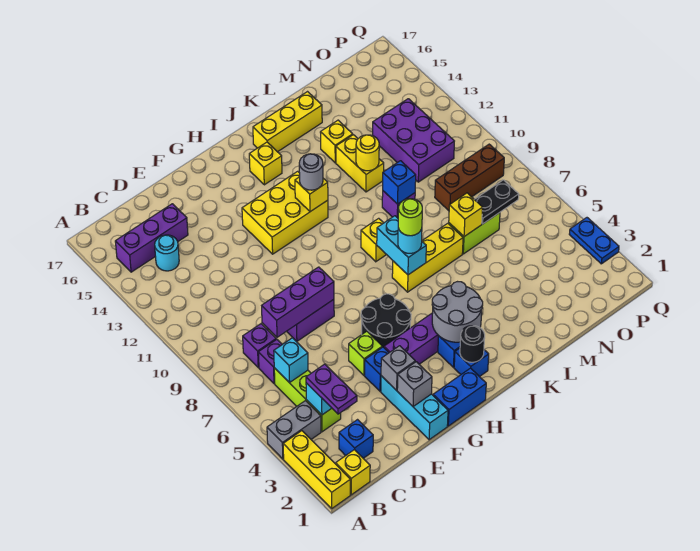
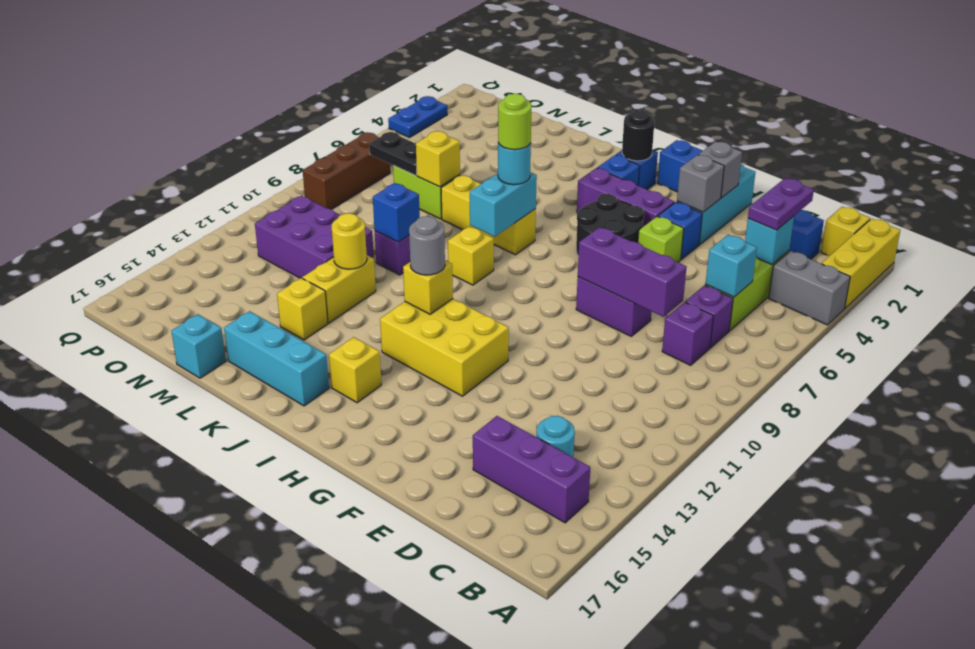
grey round brick I3:J4 level 2 -> none
yellow brick J16:L16 level 1 -> cyan brick J16:L16 level 1
none -> cyan brick M17 level 1
brown brick N9:P9 level 1 -> brown brick P7:P9 level 1
purple brick N11:O13 level 1 -> purple brick M11:O12 level 1

